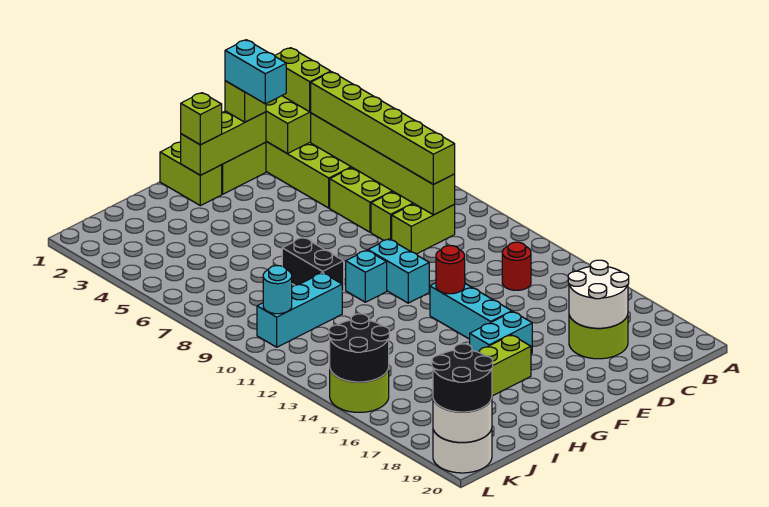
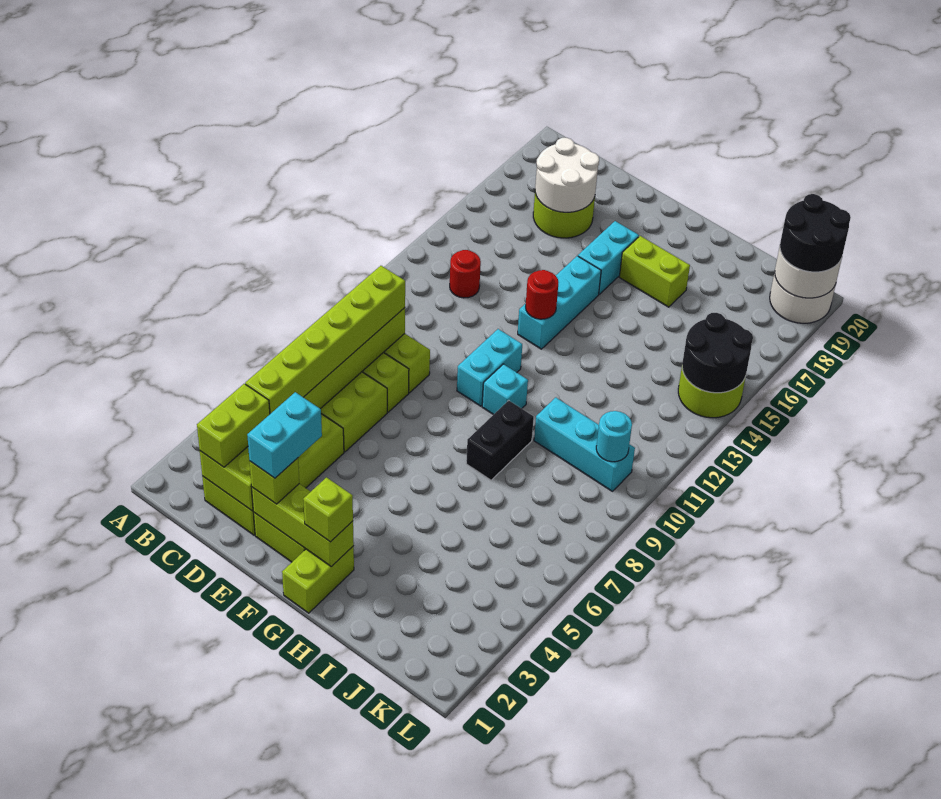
cyan brick F16:G16 level 1 -> cyan brick F16:F17 level 1

